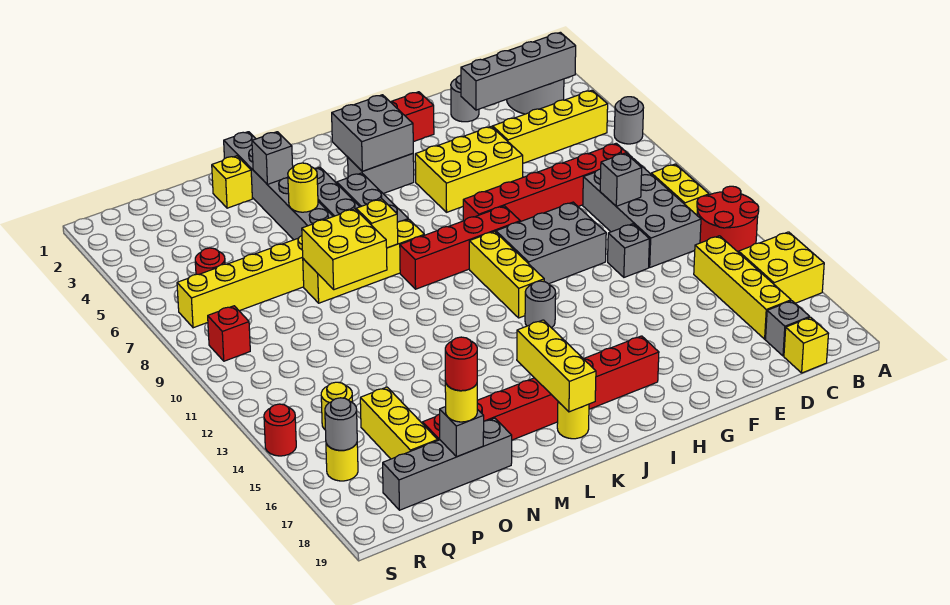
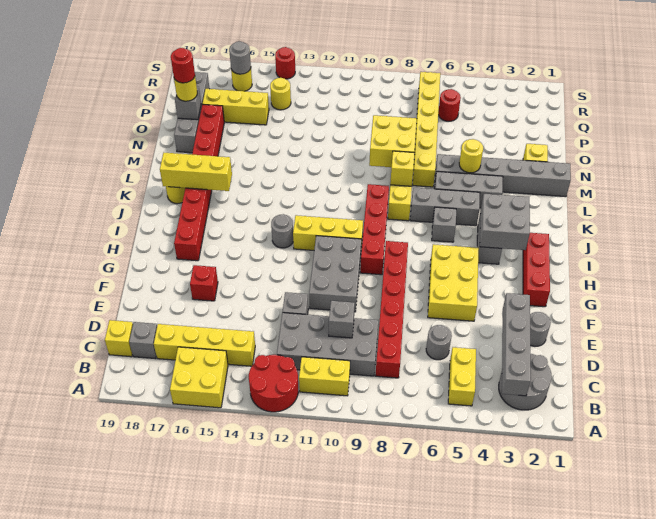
grey round brick A6 level 1 -> grey round brick D6 level 1
yellow brick B5:E5 level 1 -> yellow brick B5:C5 level 1
grey brick M3 level 2 -> grey brick J6 level 1
red brick R9 level 1 -> red brick F16 level 1

